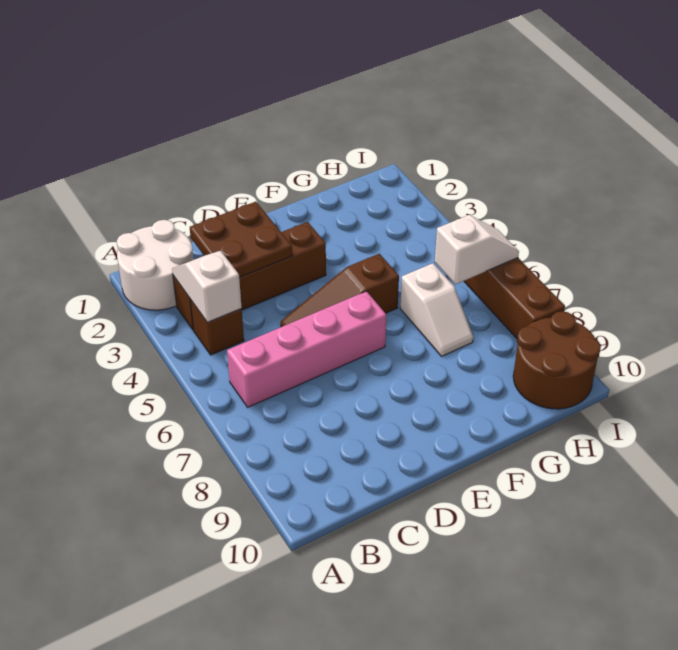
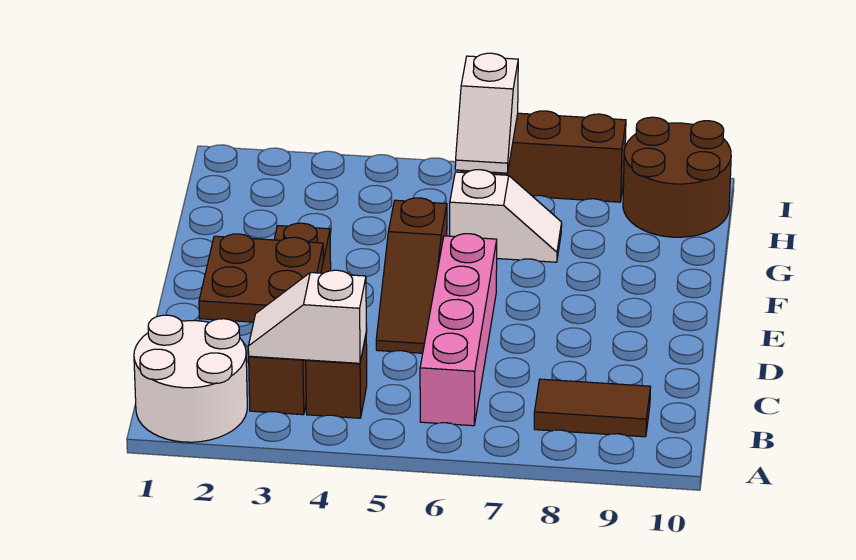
none -> brown tile B8:B9 level 1
white slope H6:I6 level 2 top H -> white slope H6:I6 level 2 top I

